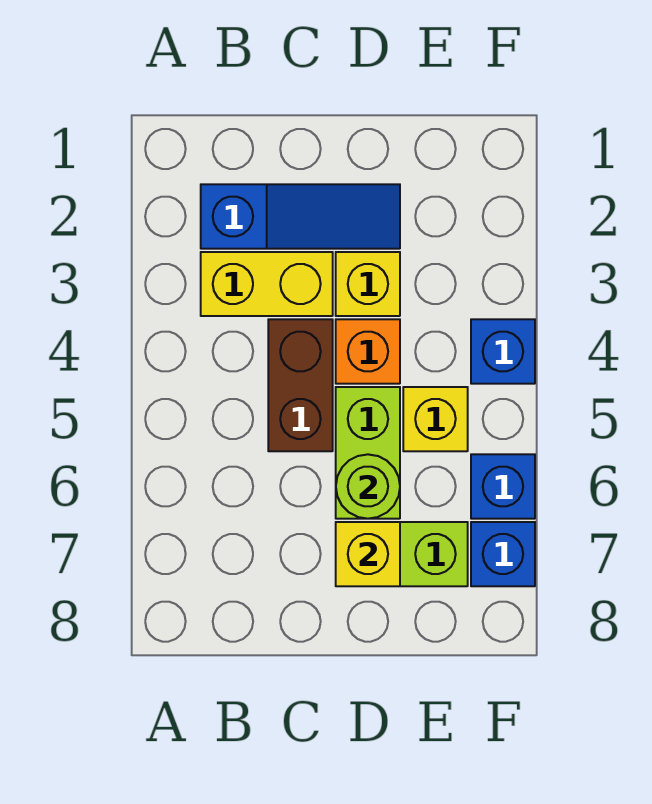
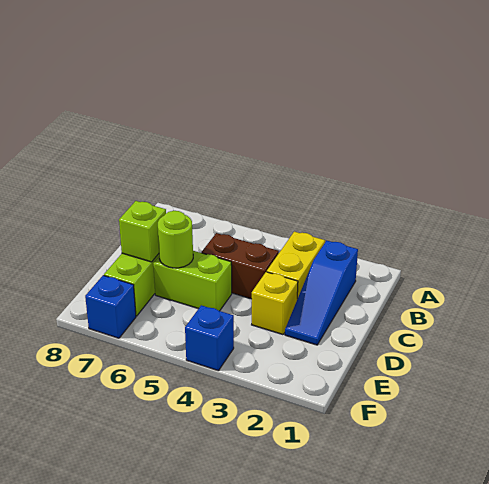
orange brick D4 level 1 -> none
yellow brick D7 level 2 -> lime brick D7 level 2
yellow brick E5 level 1 -> none
blue brick F6 level 1 -> none

